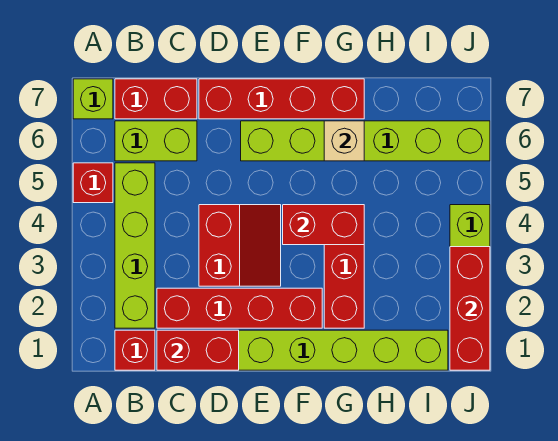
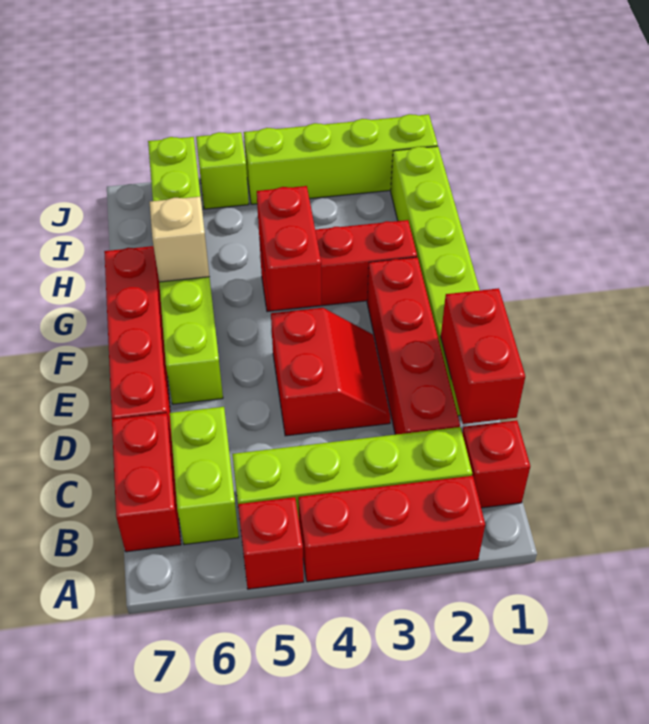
lime brick A7 level 1 -> lime brick J5 level 1
red slope D3:E4 level 1 top D -> red slope D3:E4 level 1 top 4
red brick J1:J3 level 2 -> red brick A2:A4 level 1

